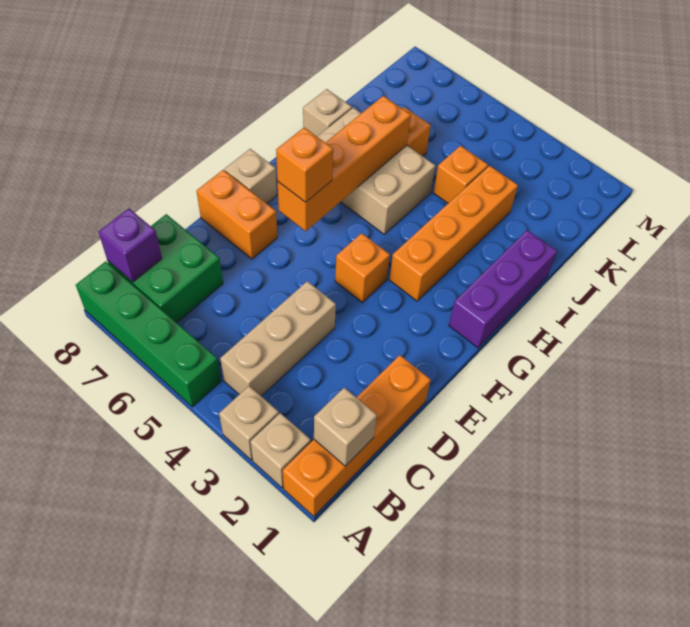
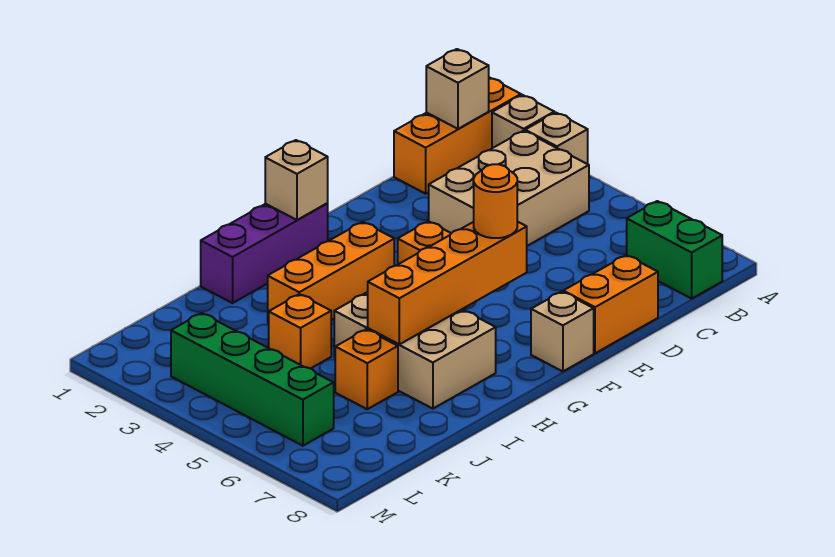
orange brick A1:D1 level 1 -> orange brick A1:C1 level 1
green brick A5:A8 level 1 -> green brick L3:L6 level 1
tan brick B4:D4 level 1 -> tan brick B3:D4 level 1
green brick B7:C8 level 1 -> green brick B7:B8 level 1
purple brick B8 level 2 -> none
orange brick E7:E8 level 1 -> orange brick D8:E8 level 1
orange brick F6 level 3 -> orange round brick F6 level 3
orange brick G3:J3 level 1 -> orange brick G3:I3 level 1
tan brick I8 level 1 -> tan brick G1 level 2

